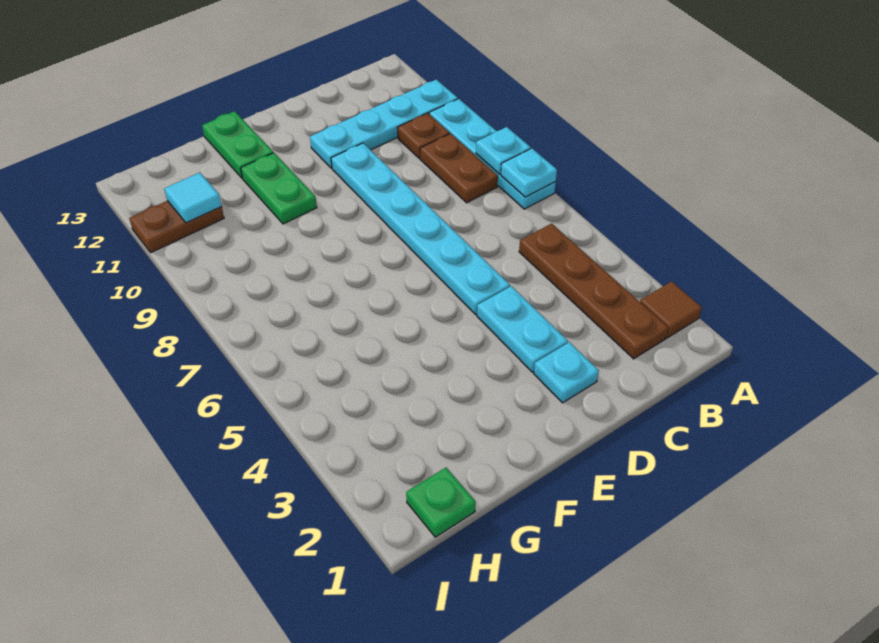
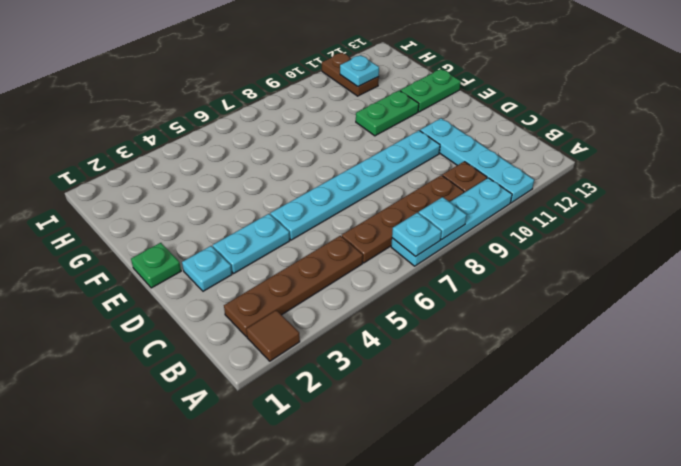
brown plate B8:B9 level 1 -> brown plate B6:B9 level 1
green plate H1 level 1 -> green plate E1 level 1
cyan tile H11 level 2 -> cyan plate H11 level 2

